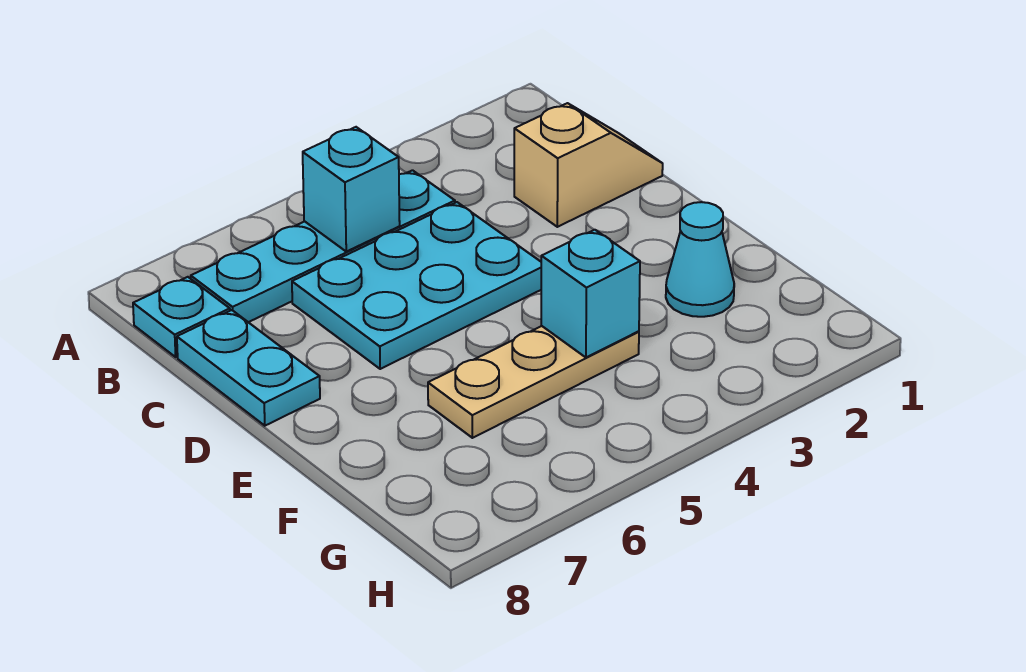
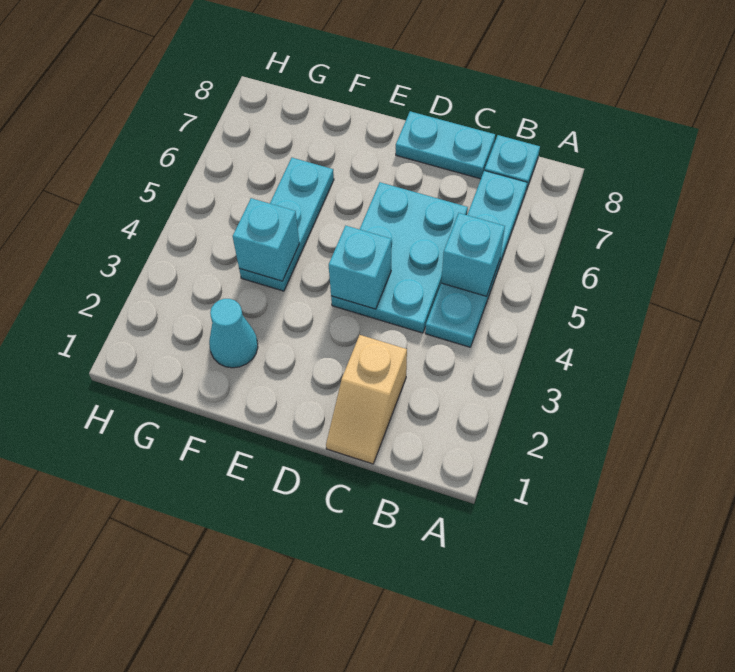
none -> cyan brick D4 level 2
tan plate F4:F6 level 1 -> cyan plate F4:F6 level 1

